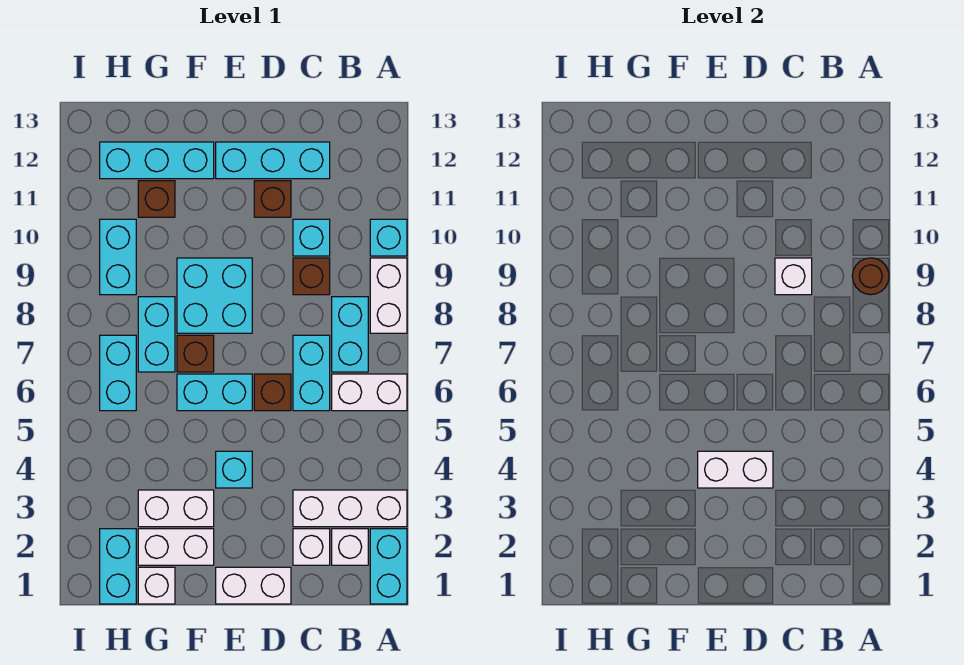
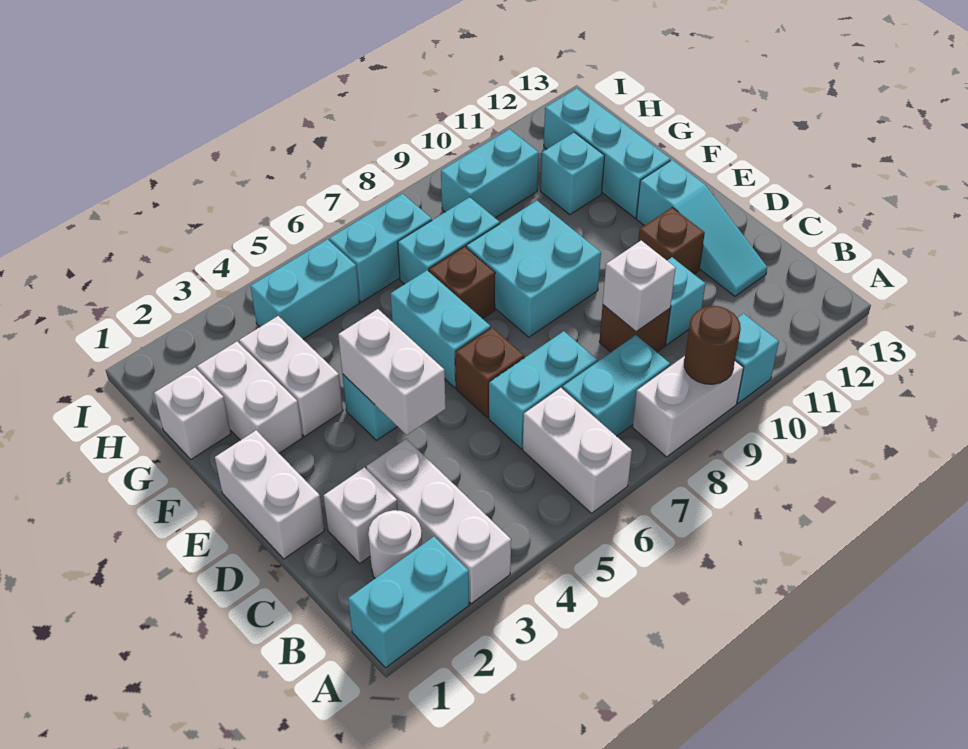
white brick B2 level 1 -> white round brick B2 level 1
cyan brick C12:E12 level 1 -> cyan slope C12:E12 level 1 top E
brown brick G11 level 1 -> cyan brick G11 level 1
cyan brick H1:H2 level 1 -> cyan brick H4:H5 level 1

